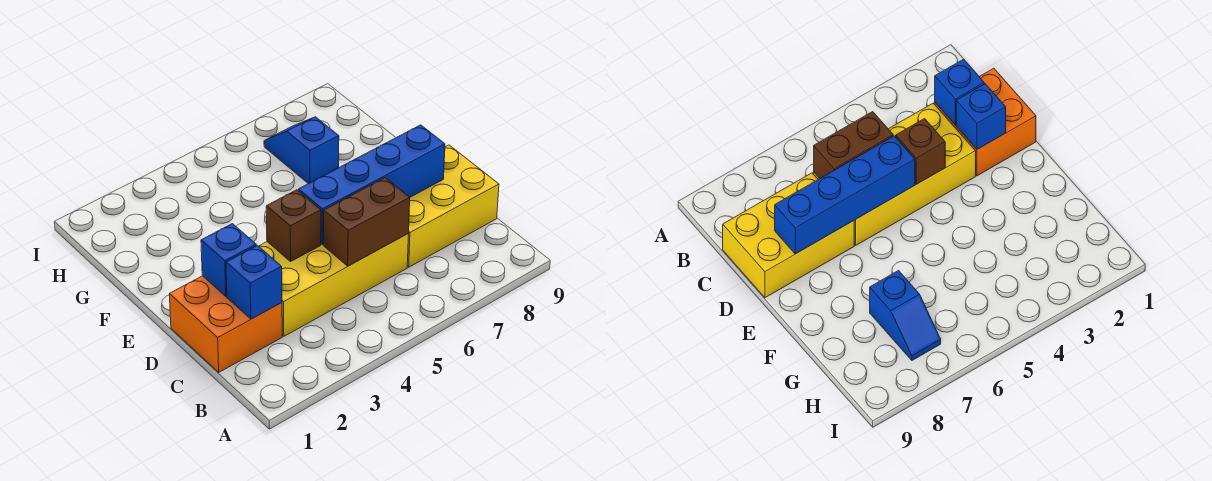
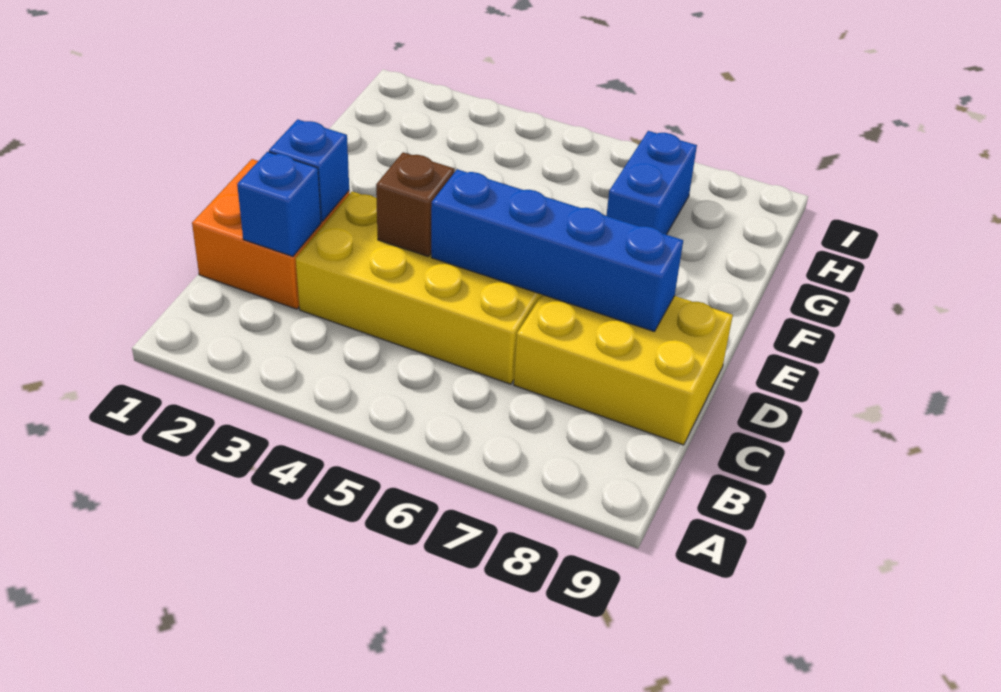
brown brick C5:C6 level 2 -> none
blue slope G7:H7 level 1 top G -> blue brick G7:H7 level 1

